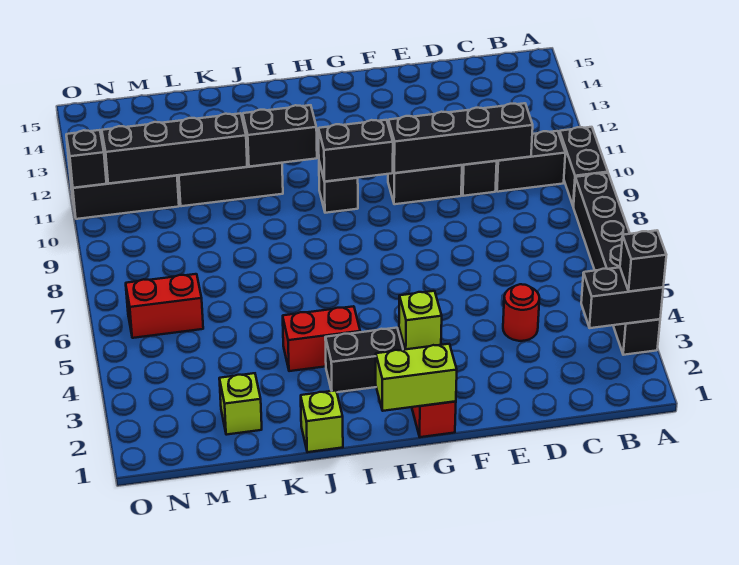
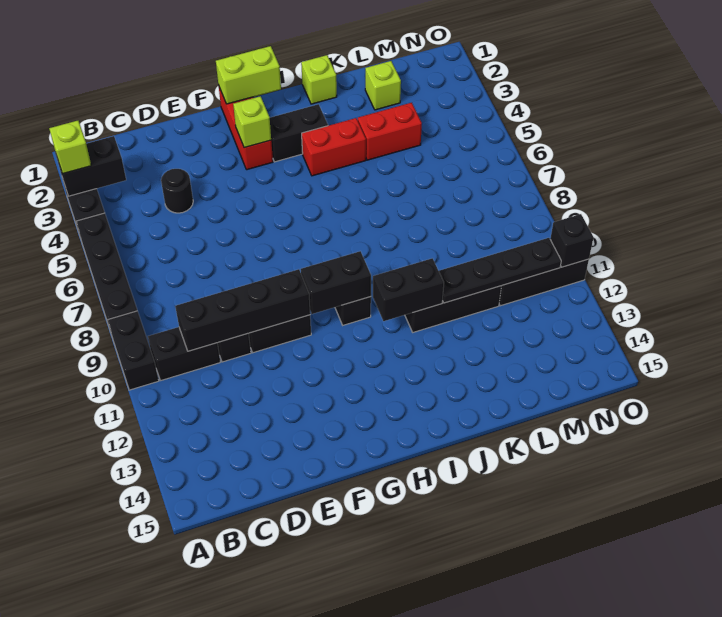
black brick A3 level 3 -> lime brick A3 level 3
red round brick D4 level 1 -> black round brick D4 level 1
black brick K11:N11 level 2 -> black plate K11:N11 level 2
red brick M6:N6 level 1 -> red brick K4:L4 level 1

